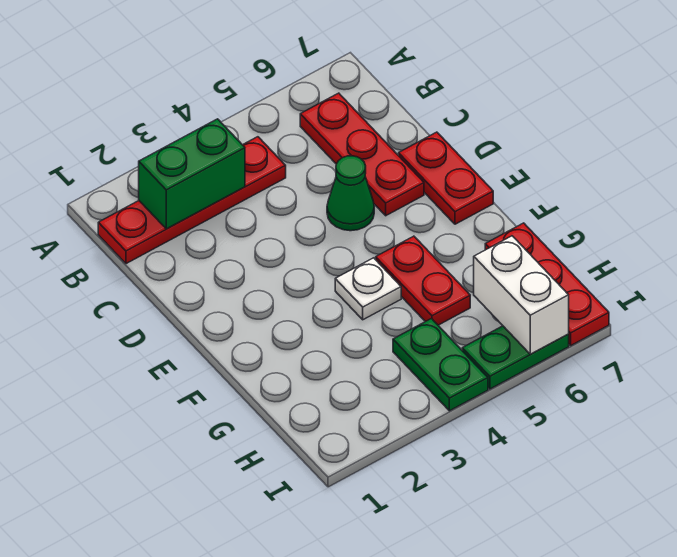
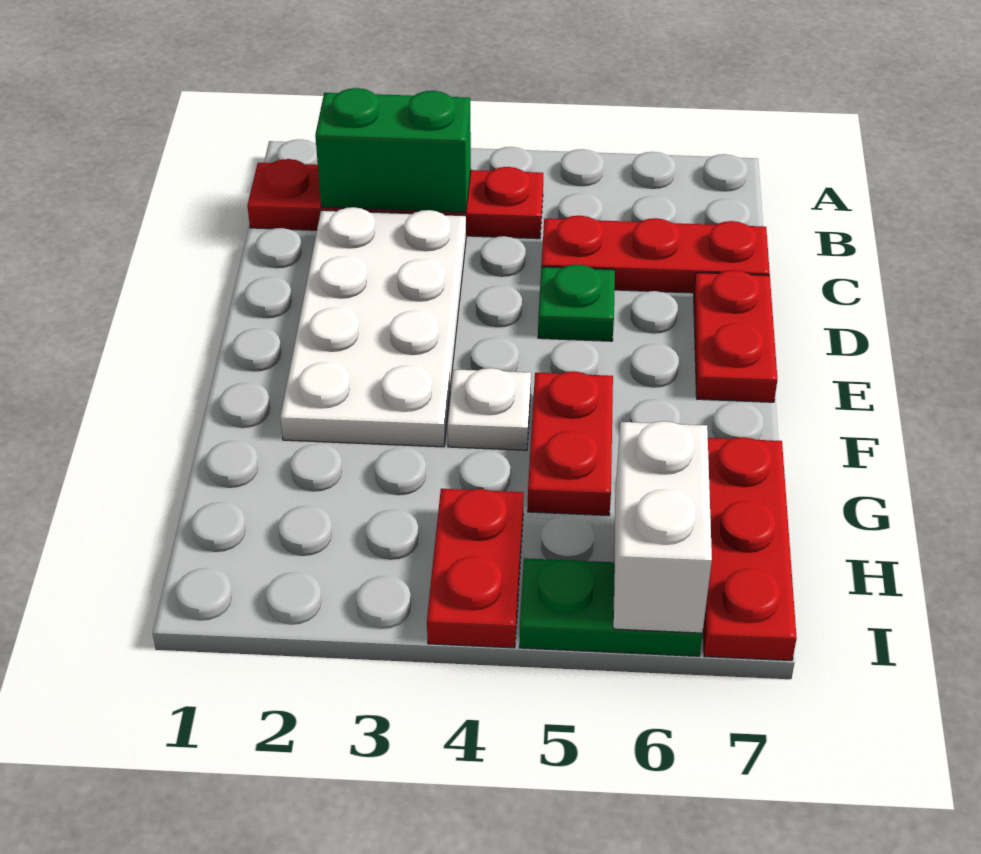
red plate B6:D6 level 1 -> red plate C5:C7 level 1
none -> white plate C2:F3 level 1
green cone D5 level 1 -> green plate D5 level 1
green plate H4:I4 level 1 -> red plate H4:I4 level 1

